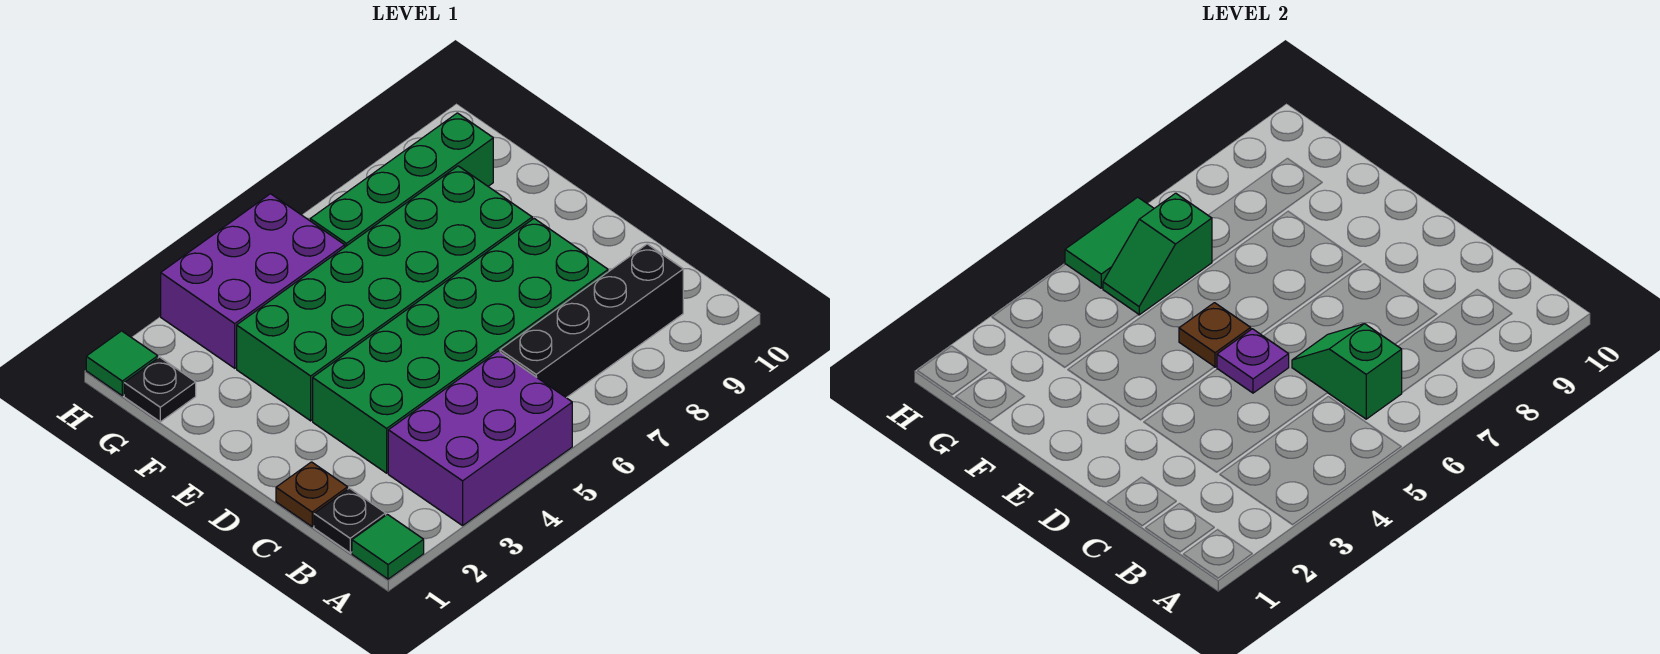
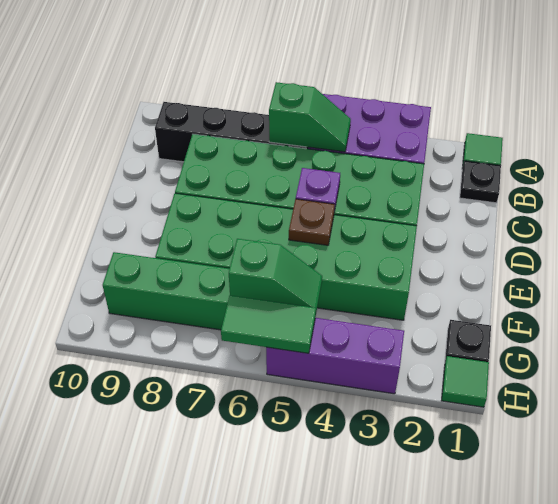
green slope B6:C6 level 2 top B -> green slope B5:B6 level 2 top 6
brown plate C1 level 1 -> none
purple brick G3:H5 level 1 -> purple brick H3:H5 level 1

